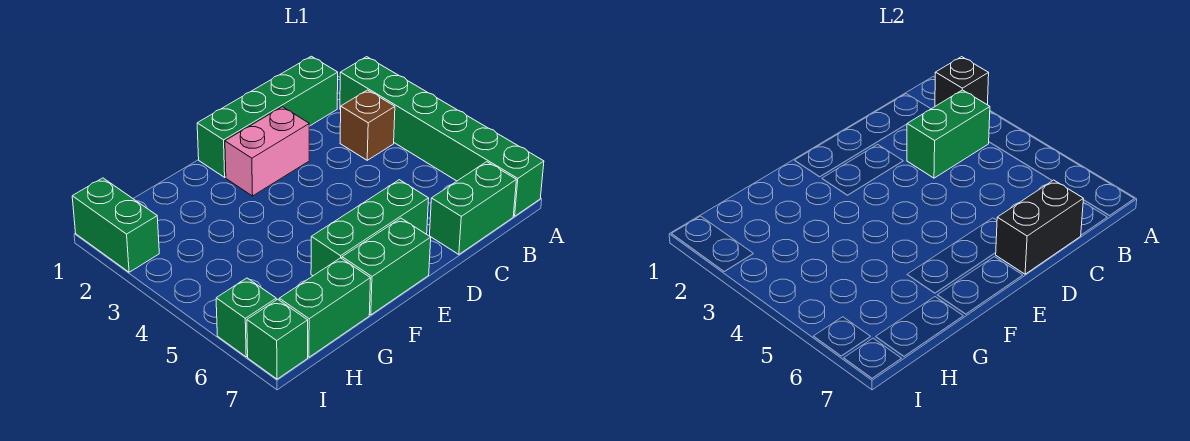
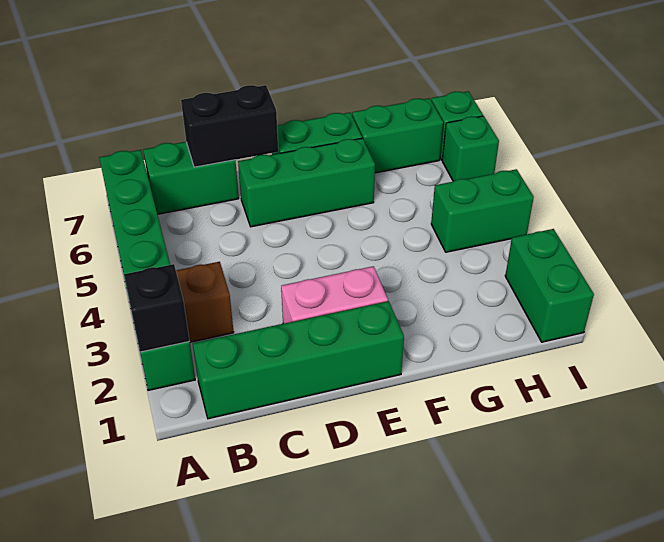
green brick B3:C3 level 2 -> green brick H4:I4 level 1

